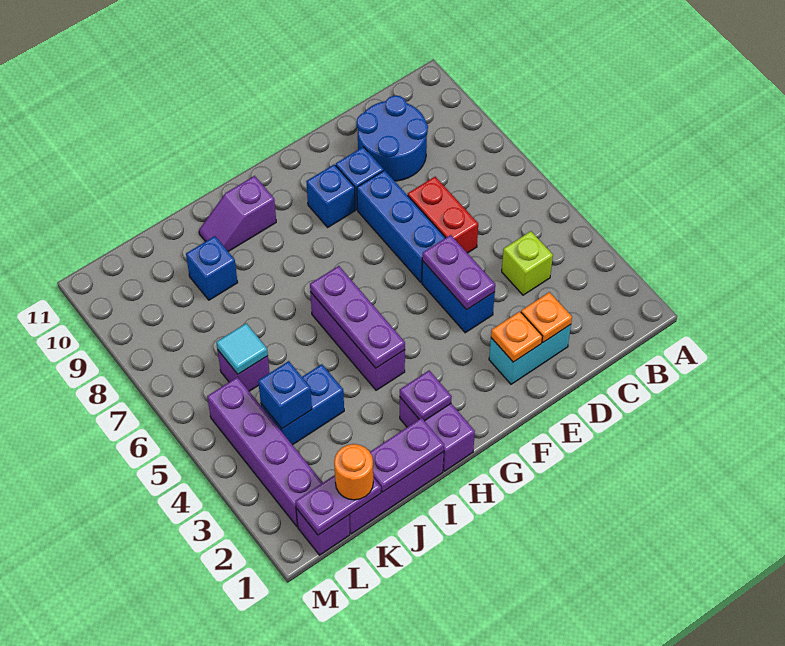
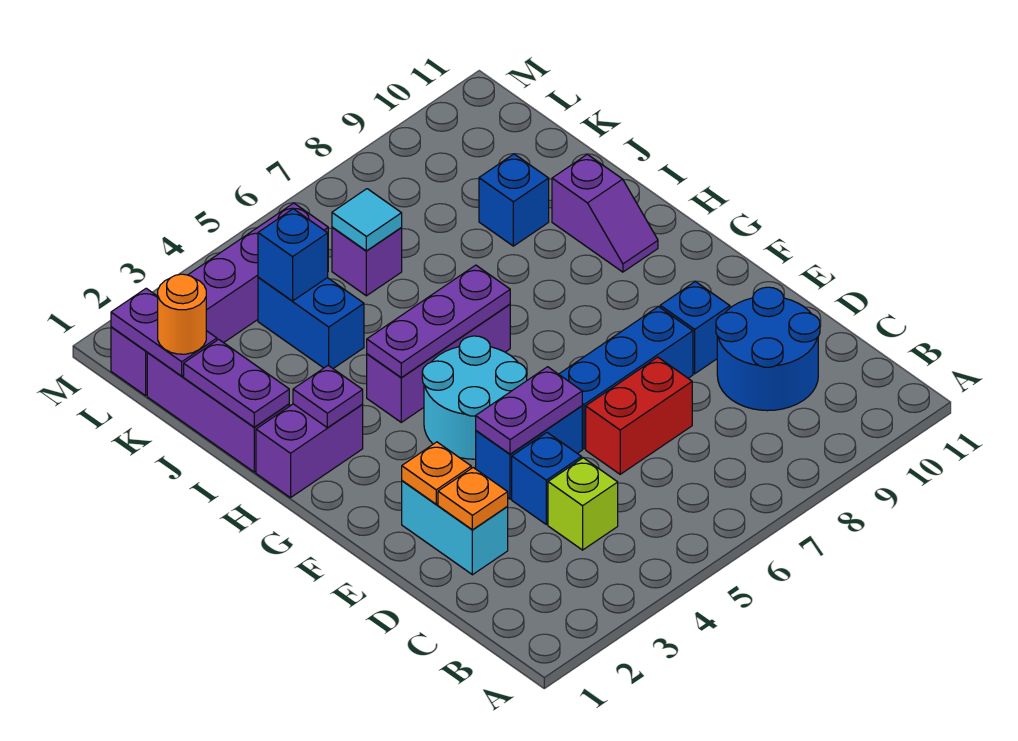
none -> cyan round brick F4:G5 level 1
blue brick F9 level 1 -> blue brick D4 level 1
purple slope H10:I10 level 1 top H -> purple slope H10:I10 level 1 top I

